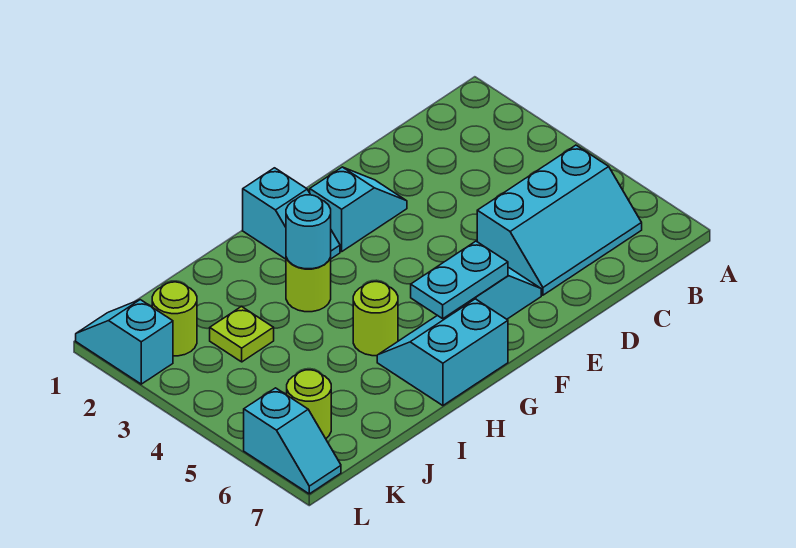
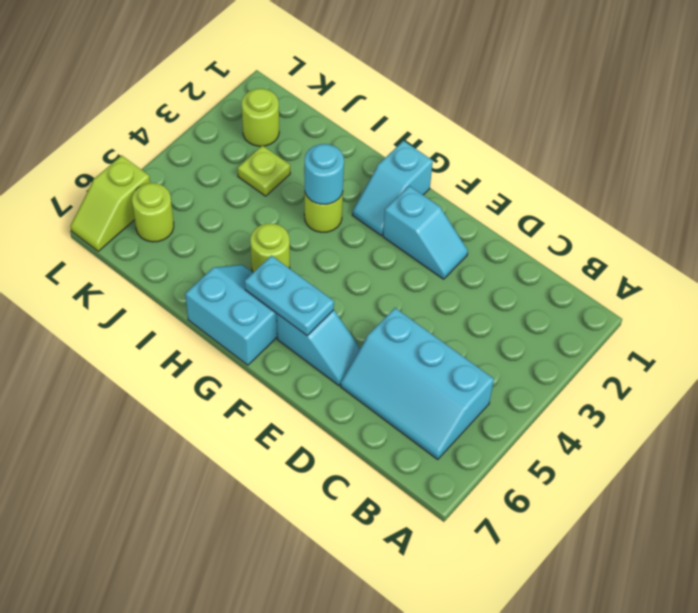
cyan slope L1:L2 level 1 top 2 -> none
cyan slope L6:L7 level 1 top 6 -> lime slope L6:L7 level 1 top 6

